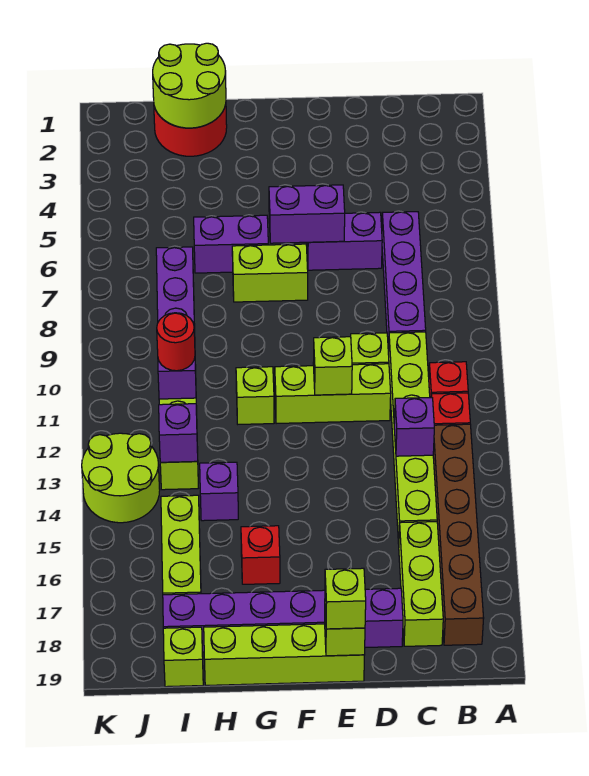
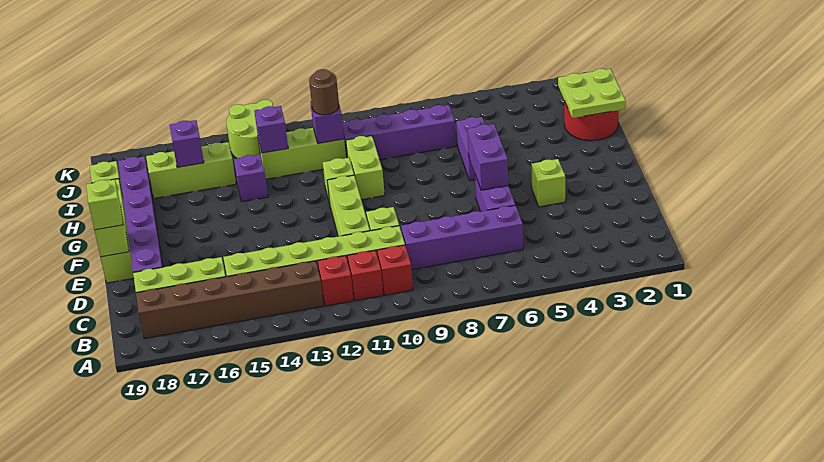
purple brick C13 level 2 -> purple brick I16 level 2
lime brick E11 level 2 -> lime brick E4 level 1
lime brick F7:G7 level 1 -> lime brick G10:H10 level 1
red brick G16 level 1 -> red brick B10 level 1
lime round brick H1:I2 level 2 -> lime plate H1:I2 level 2
red round brick I11 level 3 -> brown round brick I11 level 3

